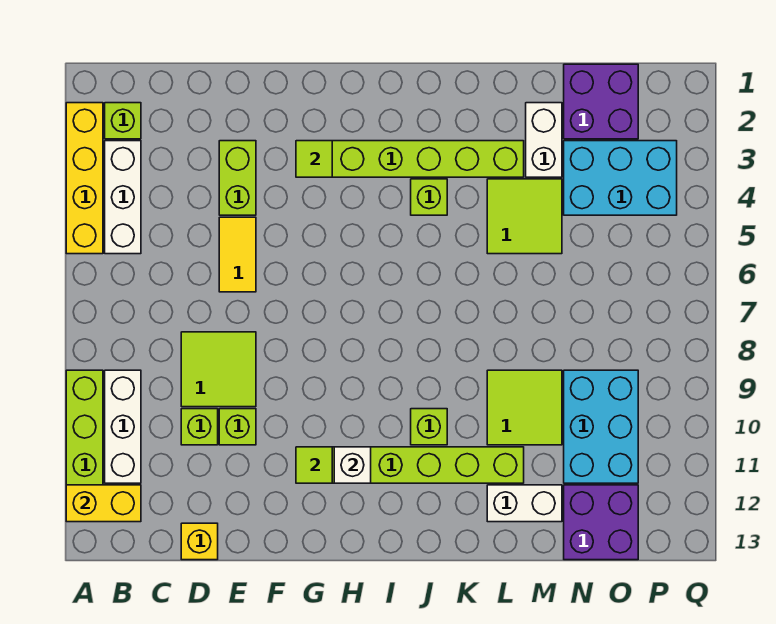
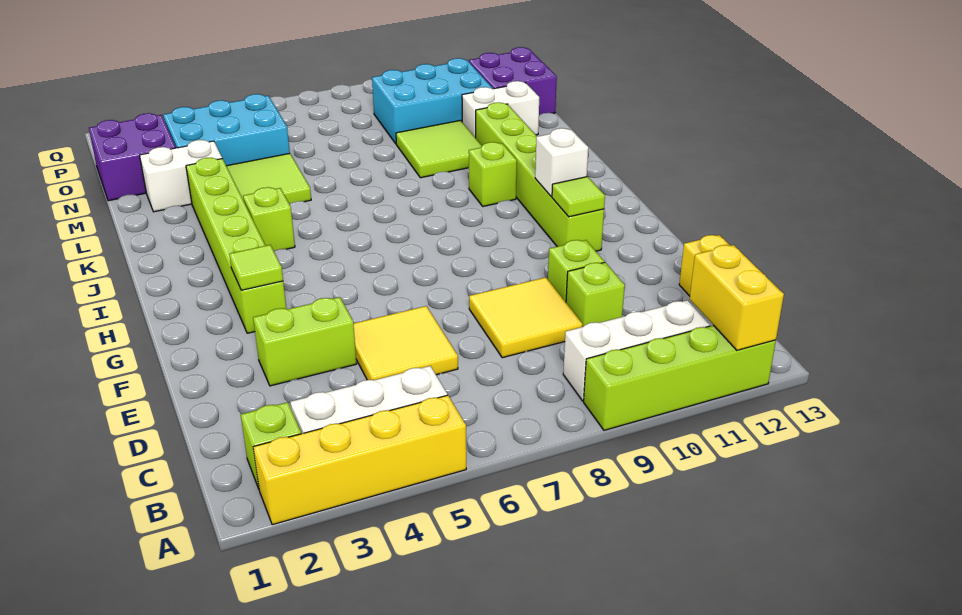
lime tile D8:E9 level 1 -> yellow tile D8:E9 level 1
yellow tile E5:E6 level 1 -> yellow tile D5:E6 level 1
white brick L12:M12 level 1 -> white brick M11:M12 level 1
cyan brick N3:P4 level 1 -> cyan brick N3:O5 level 1

